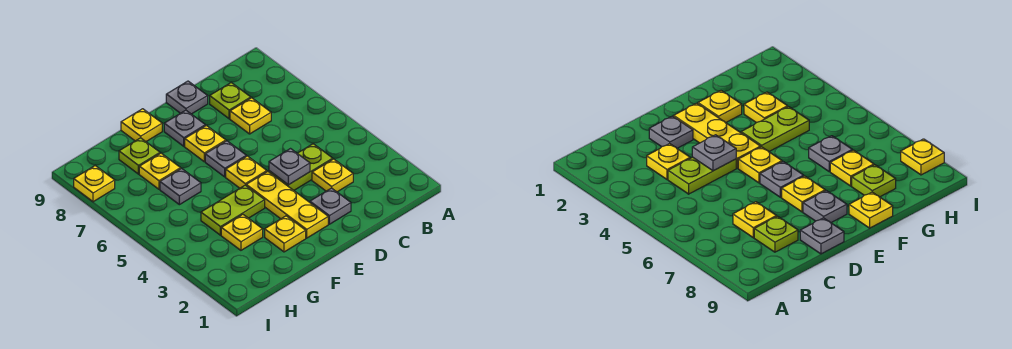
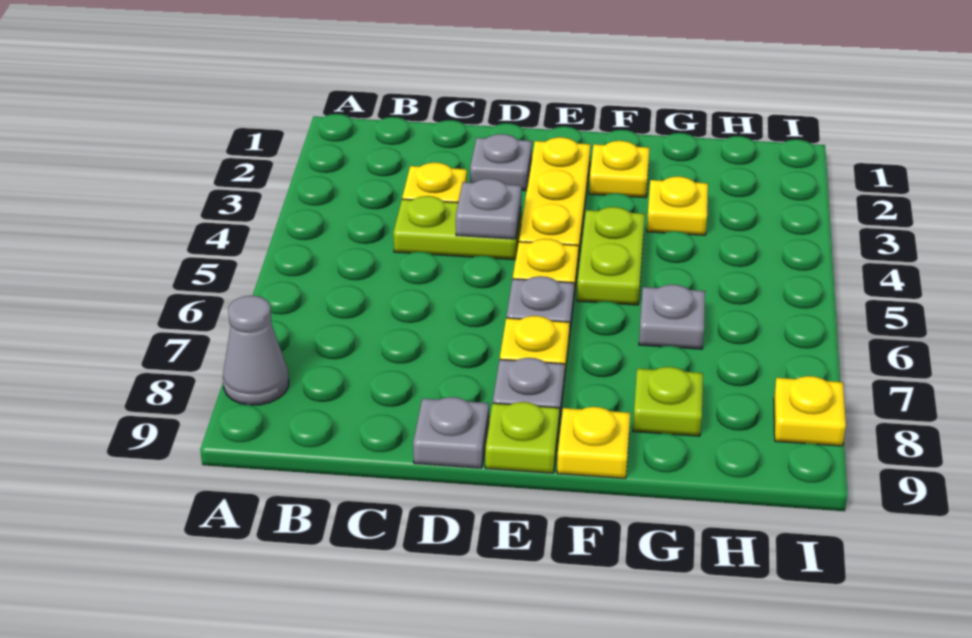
none -> grey cone A8 level 1
yellow plate C7 level 1 -> none
lime plate C8 level 1 -> lime plate E9 level 1
lime plate F4:G4 level 1 -> lime plate F4:F5 level 1
yellow plate G7 level 1 -> none

